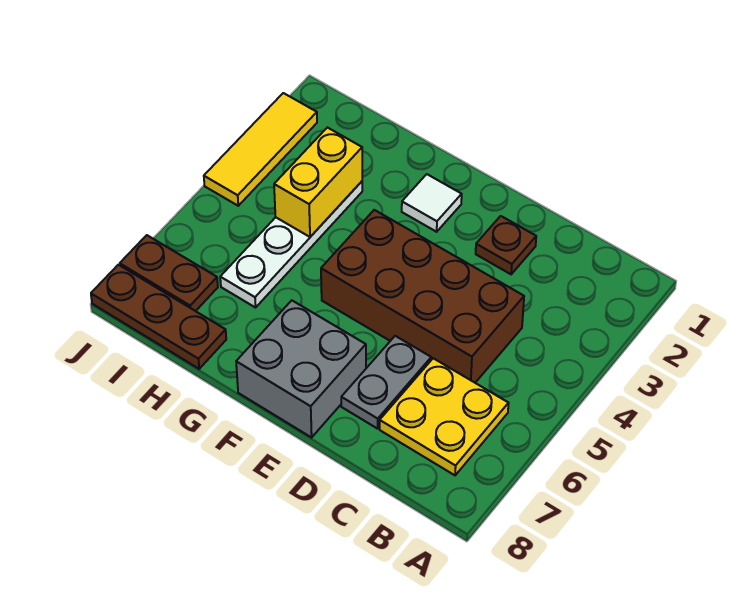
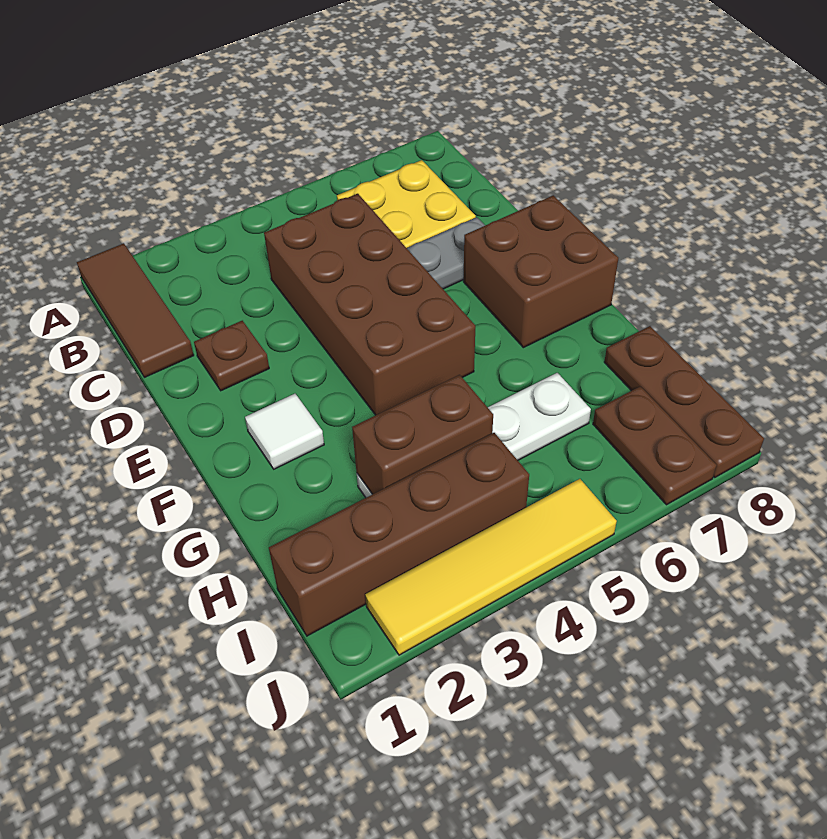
none -> brown tile A1:C1 level 1
grey brick E7:F8 level 1 -> brown brick E7:F8 level 1
yellow brick H3:H4 level 2 -> brown brick H3:H4 level 2
none -> brown brick I1:I4 level 1
yellow tile J2:J4 level 1 -> yellow tile J2:J5 level 1

